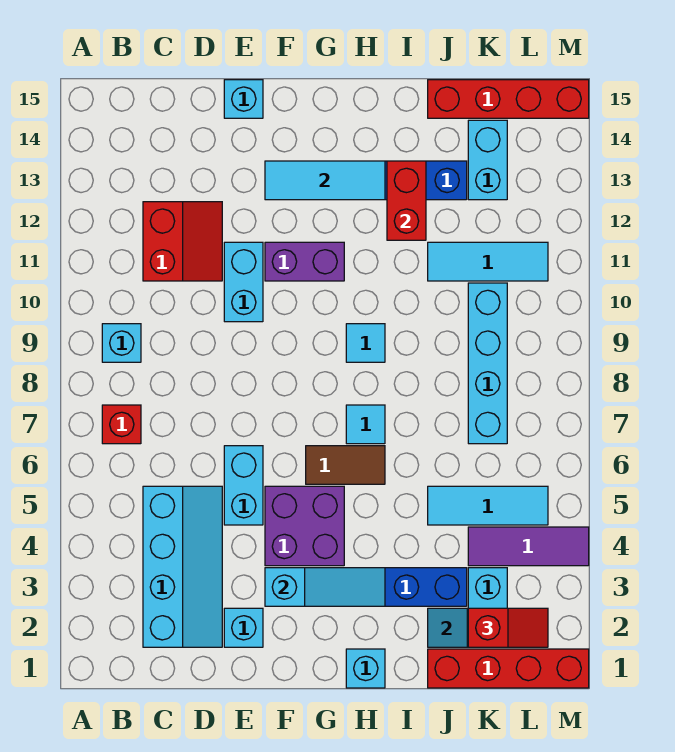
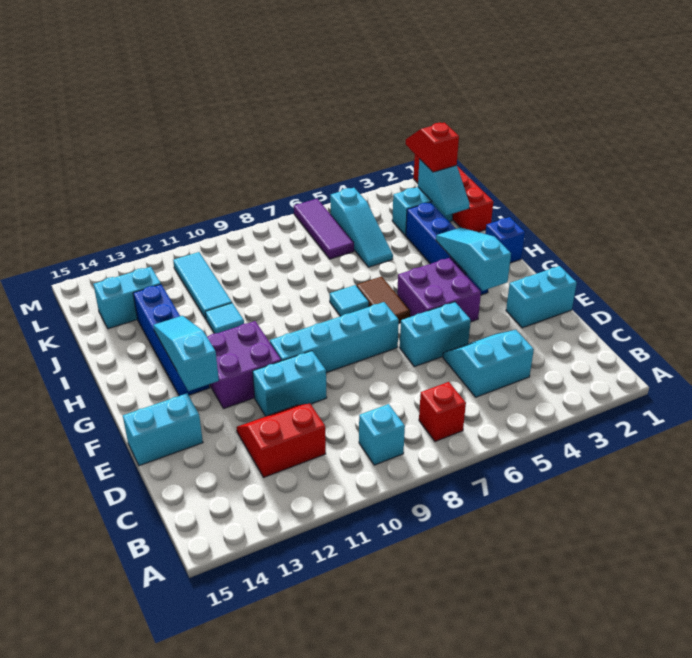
cyan slope C2:D5 level 1 top C -> cyan slope C4:D5 level 1 top C
cyan brick E2 level 1 -> cyan brick E1:E2 level 1
cyan brick E15 level 1 -> cyan brick E14:E15 level 1
purple brick F11:G11 level 1 -> purple brick F11:G12 level 1
cyan tile F13:H13 level 2 -> cyan slope F13:H13 level 2 top F
cyan brick H1 level 1 -> blue brick H1 level 1
cyan tile H9 level 1 -> cyan tile I11 level 1
red brick I12:I13 level 2 -> none
cyan tile J5:L5 level 1 -> cyan slope J5:L5 level 1 top L
red brick J15:M15 level 1 -> none
purple tile K4:M4 level 1 -> purple tile K6:M6 level 1
cyan brick K7:K10 level 1 -> cyan brick F7:F10 level 1

